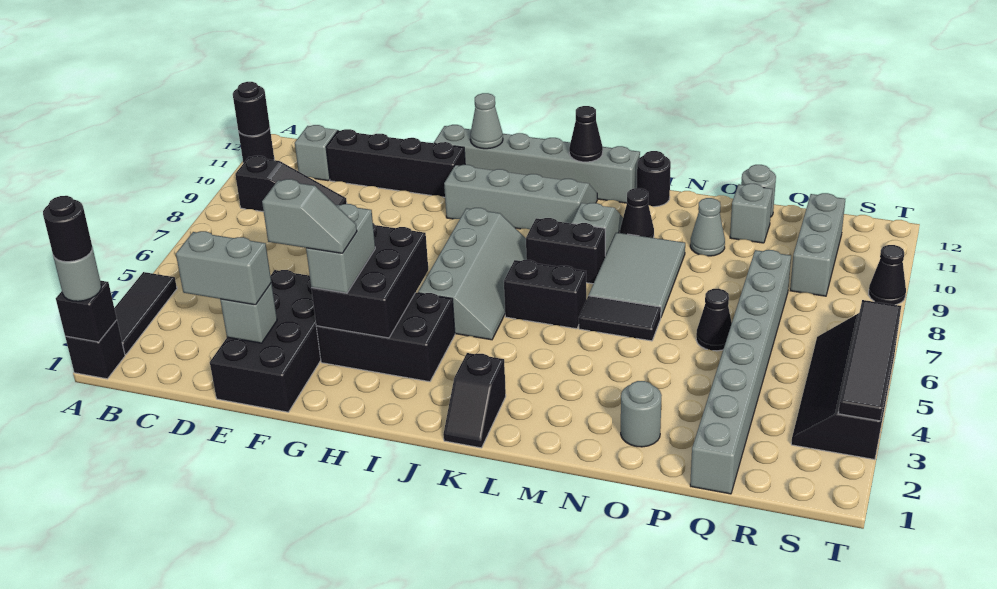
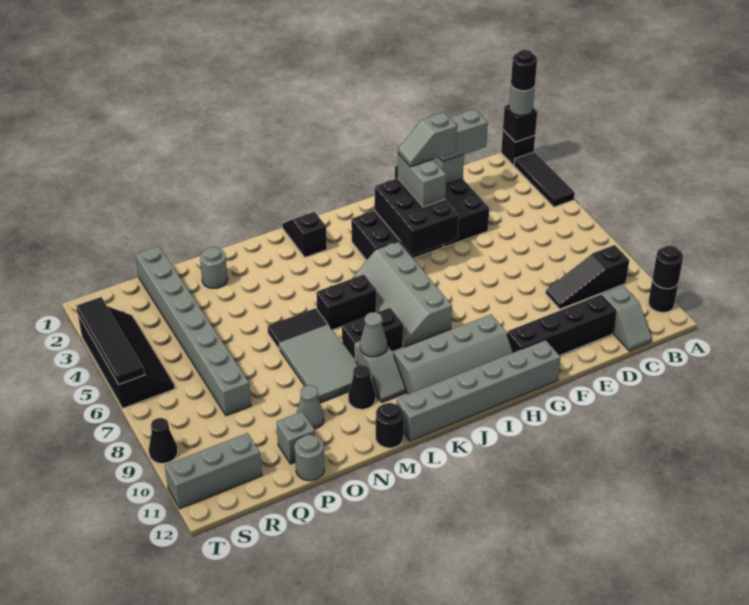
grey cone H12 level 2 -> grey cone L9 level 2
black cone K12 level 2 -> none
black cone P6 level 1 -> none
grey brick R9:R11 level 1 -> grey brick R11:T11 level 1

